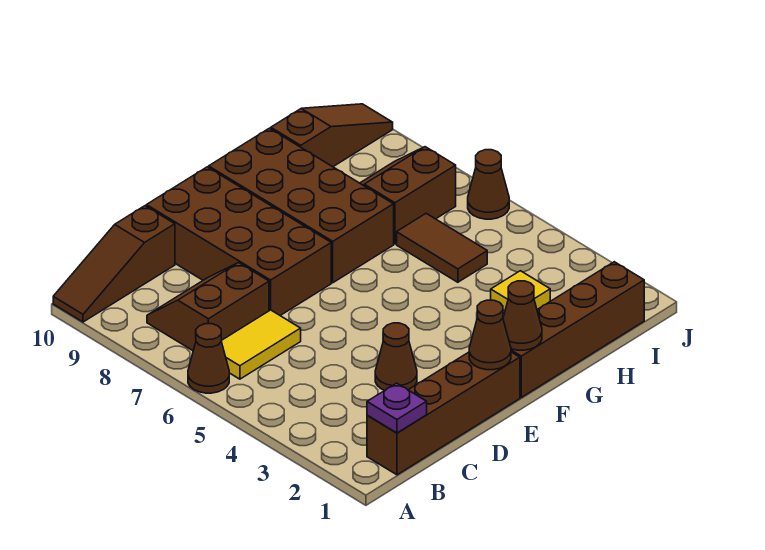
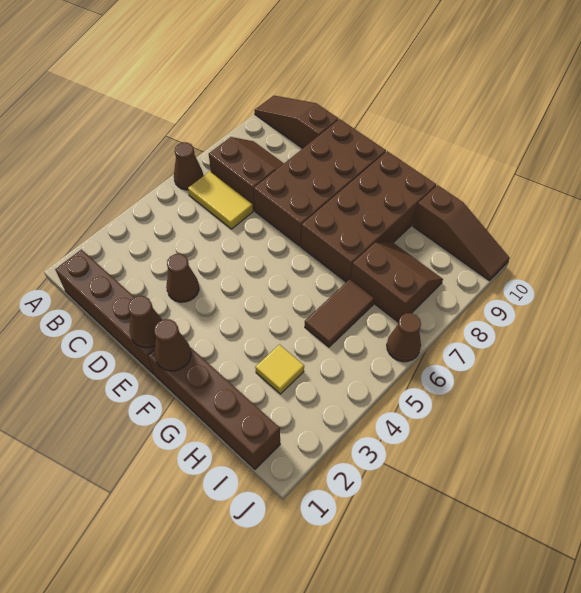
purple plate B1 level 2 -> none

